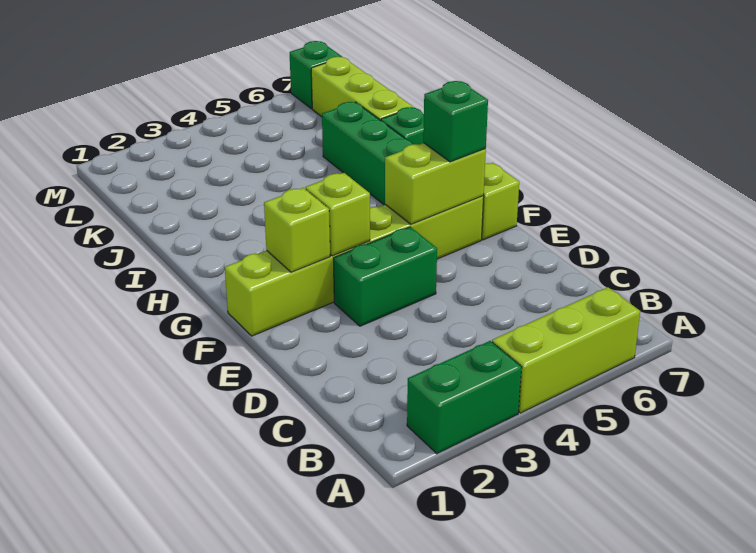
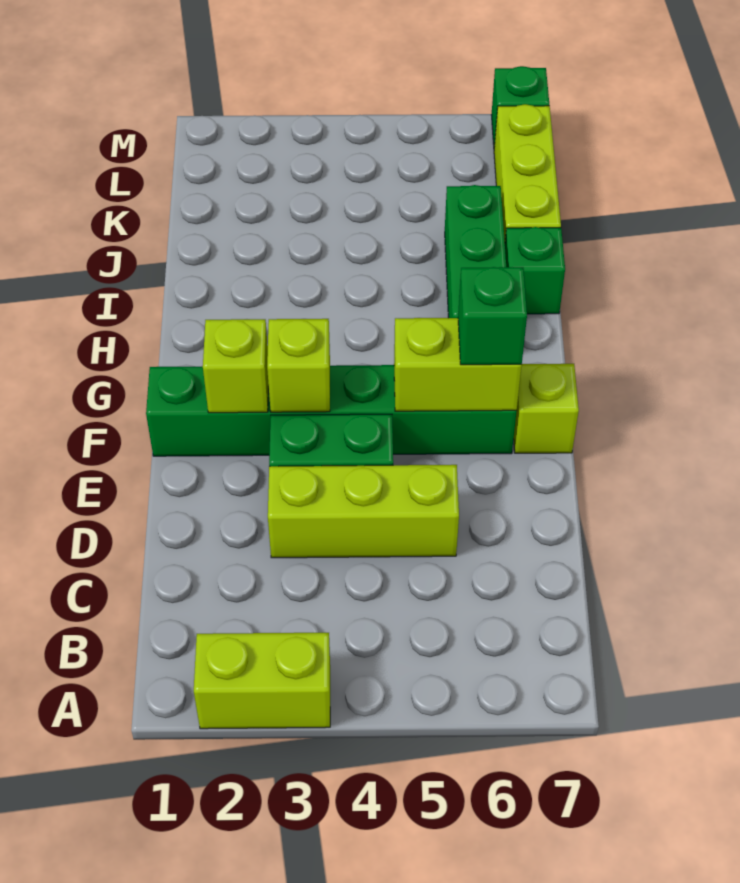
green brick A2:A3 level 1 -> lime brick A2:A3 level 1
lime brick A4:A6 level 1 -> lime brick D3:D5 level 1
lime brick F1:F6 level 1 -> green brick F1:F6 level 1

